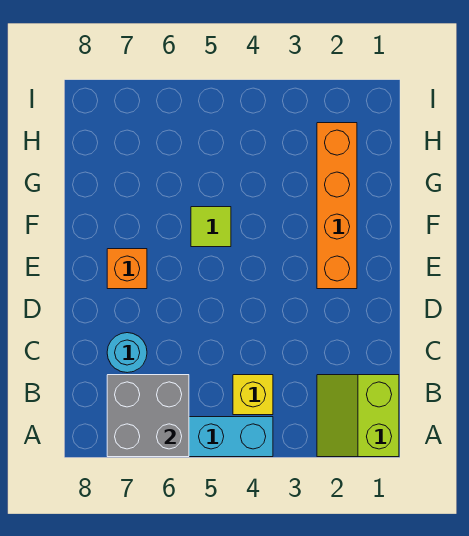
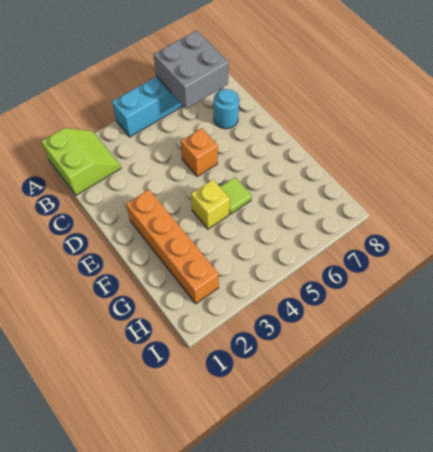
yellow brick B4 level 1 -> yellow brick F4 level 1
orange brick E7 level 1 -> orange brick D5 level 1

